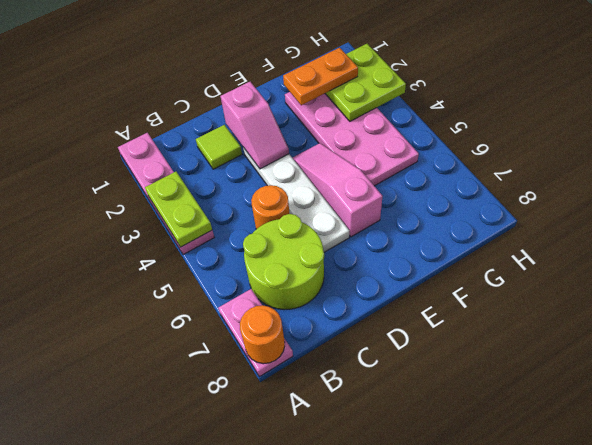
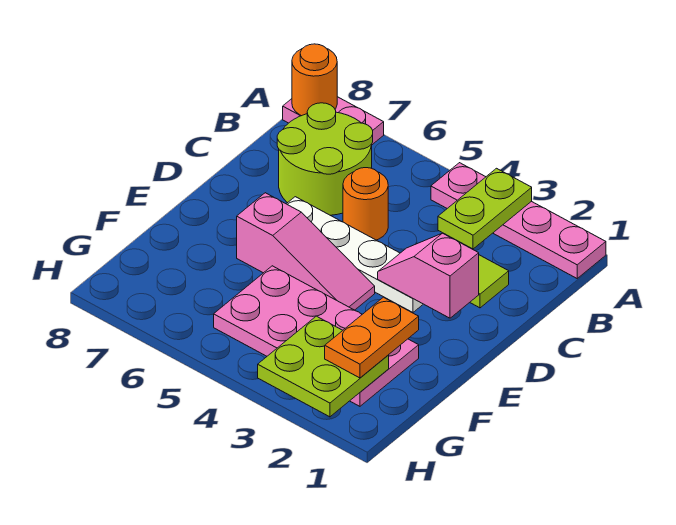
lime plate A3:A4 level 2 -> lime plate A3:B3 level 2

